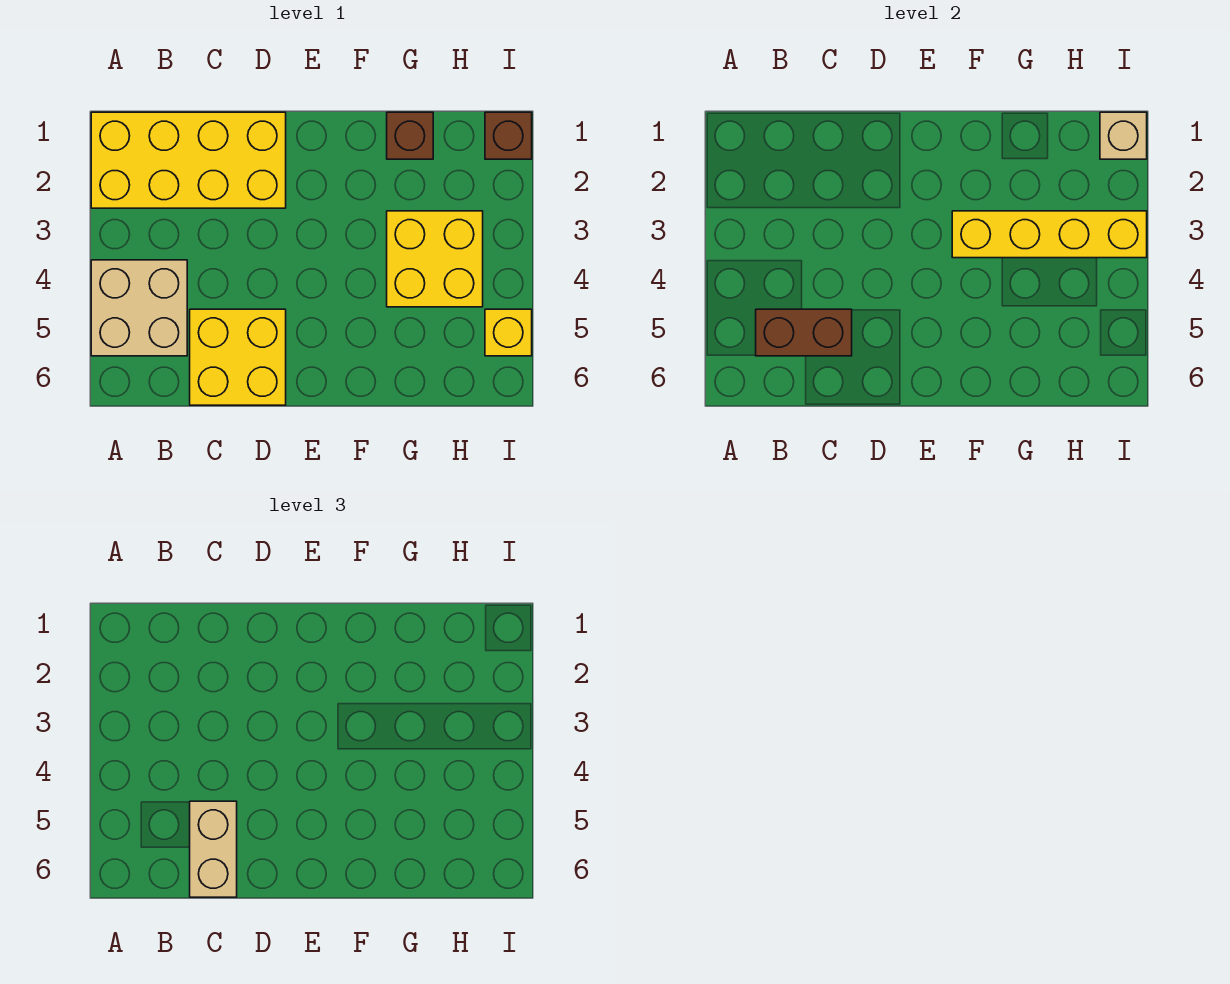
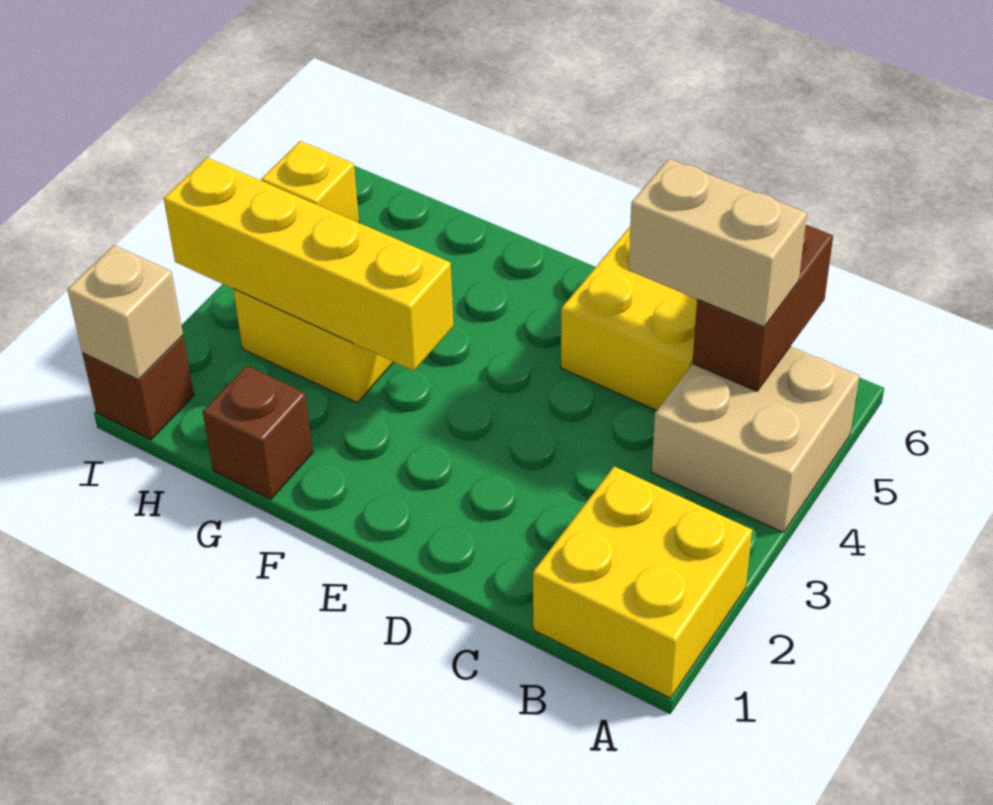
yellow brick A1:D2 level 1 -> yellow brick A1:B2 level 1
brown brick B5:C5 level 2 -> brown brick B5:B6 level 2
tan brick C5:C6 level 3 -> tan brick B5:C5 level 3

